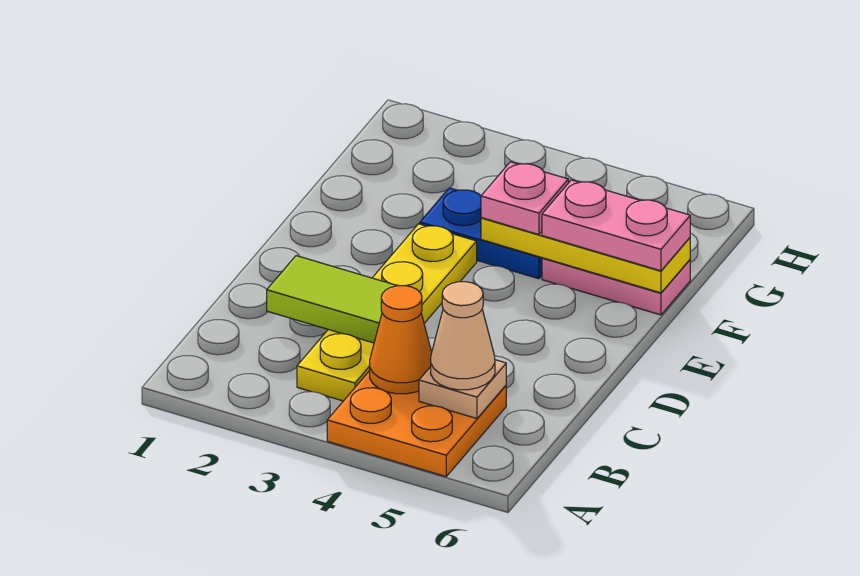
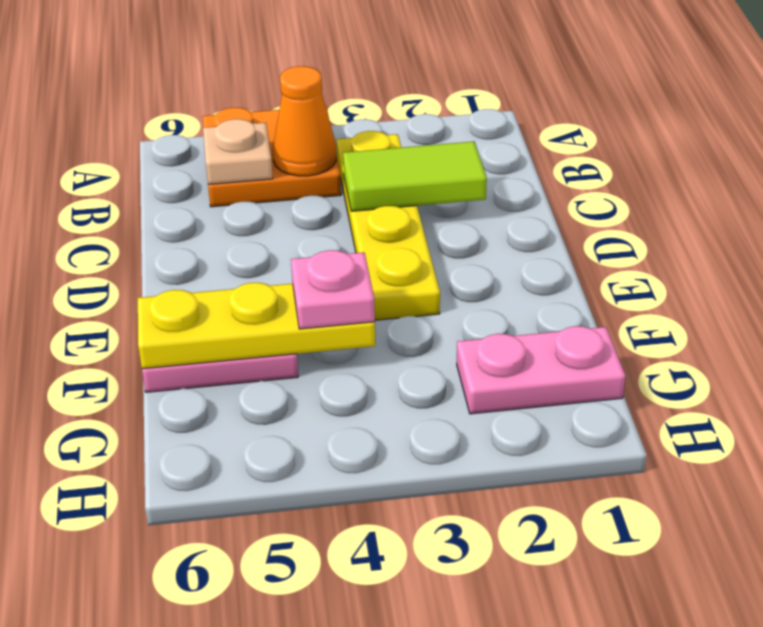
tan cone B5 level 3 -> none
blue plate F3:F4 level 1 -> none
pink plate F5:F6 level 3 -> pink plate G1:G2 level 1

